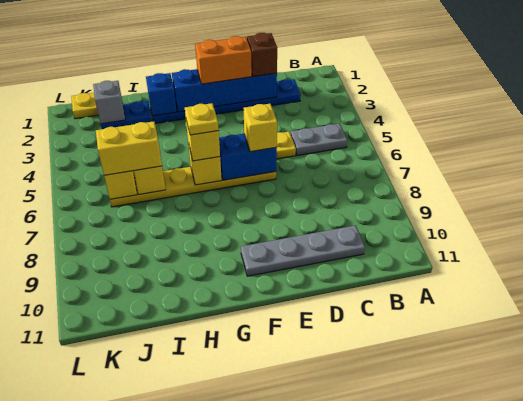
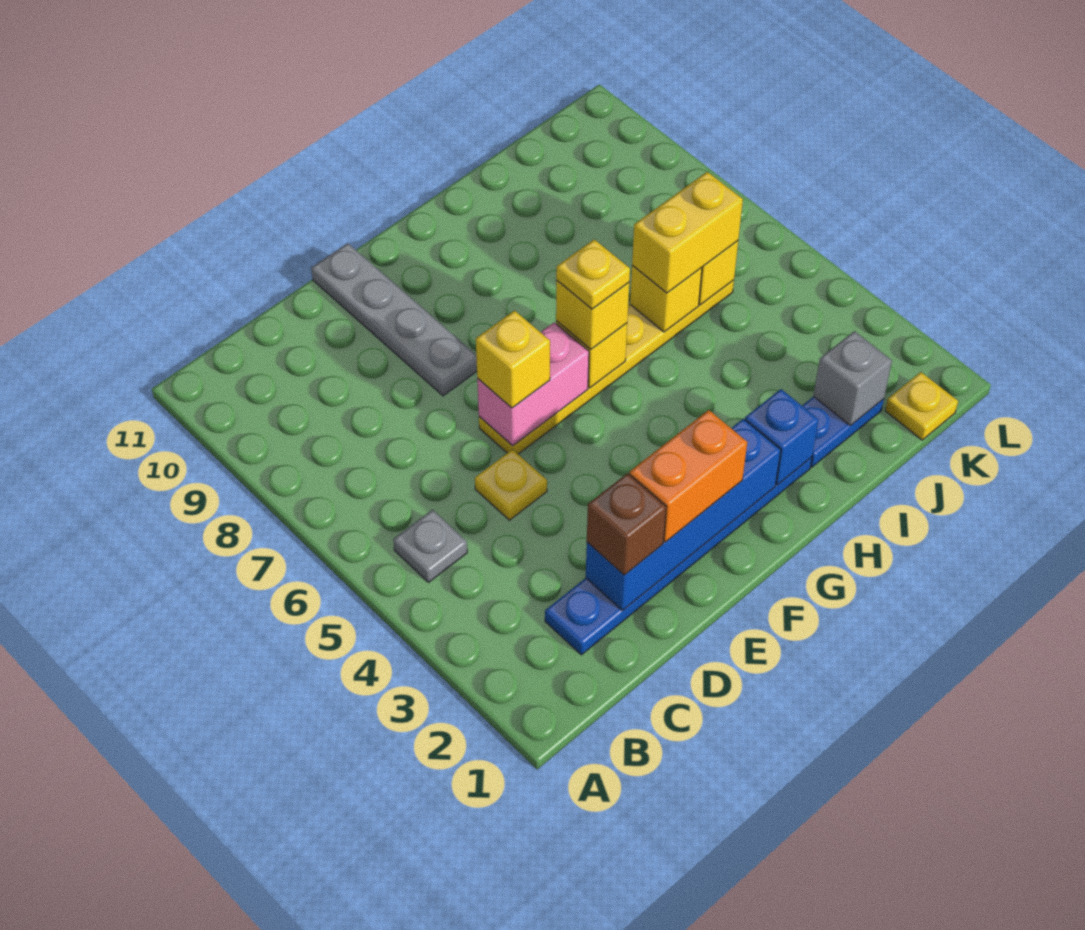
grey plate B5:C5 level 1 -> grey plate B5 level 1
grey plate C10:F10 level 1 -> grey plate E8:E11 level 1
blue brick E6:F6 level 2 -> pink brick E6:F6 level 2

